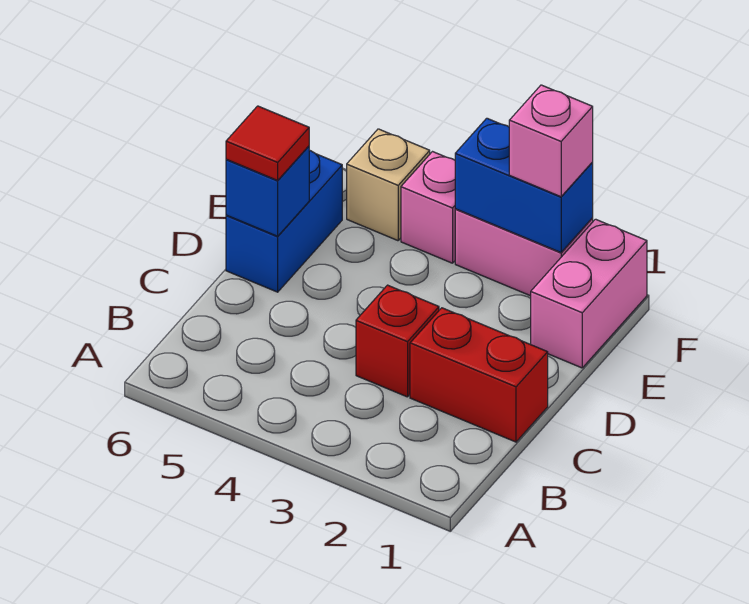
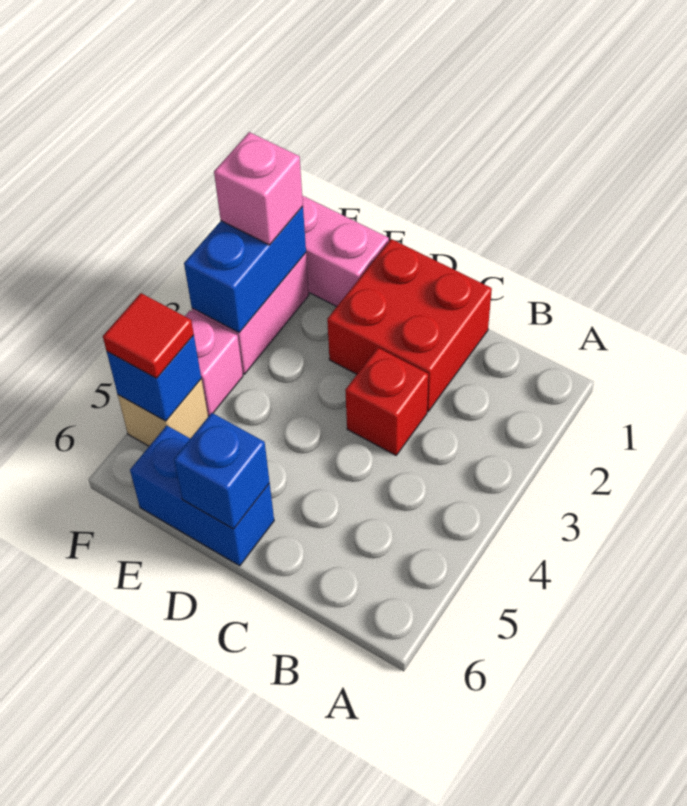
red brick C1:C2 level 1 -> red brick C1:D2 level 1
red tile D6 level 3 -> red tile F5 level 3
none -> blue brick F5 level 2

